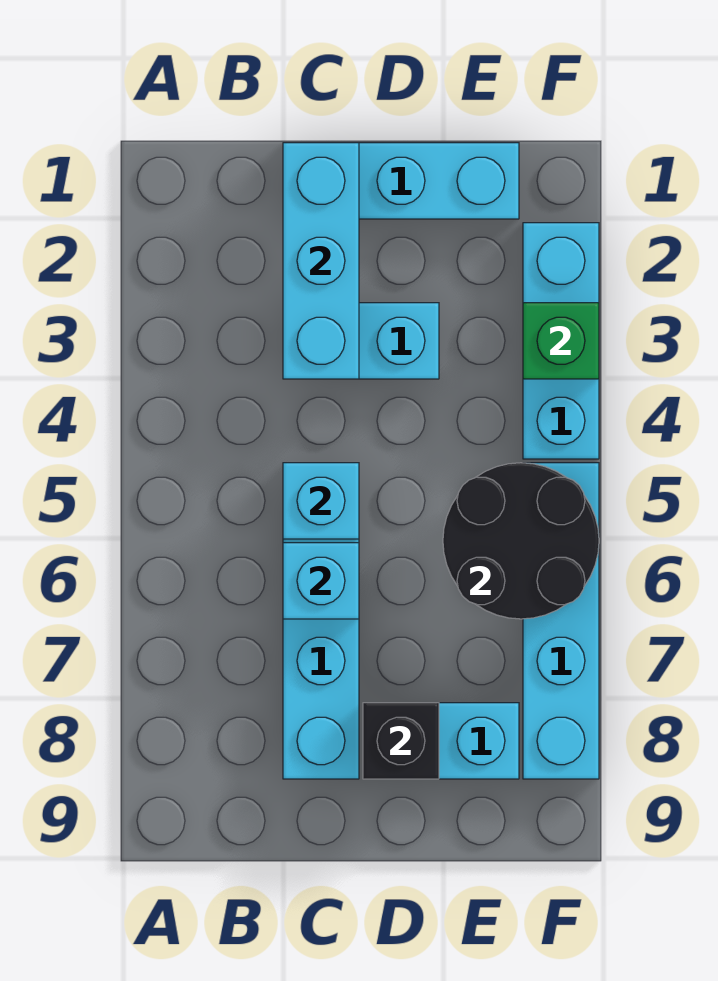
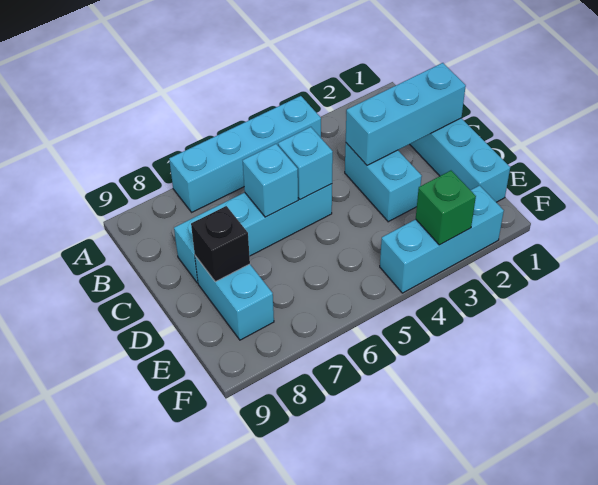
black round brick E5:F6 level 2 -> none
cyan brick F5:F8 level 1 -> cyan brick A4:A7 level 1

